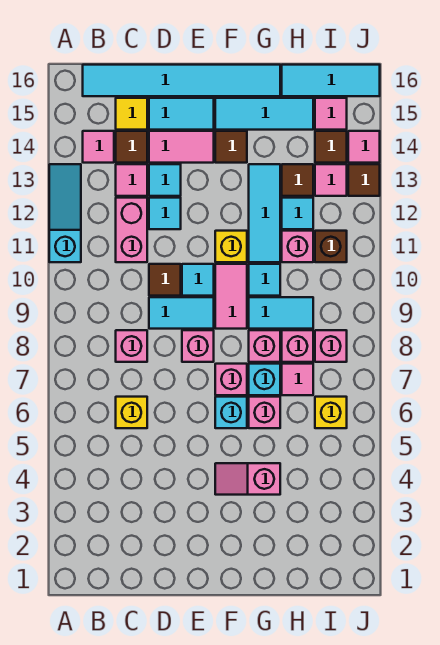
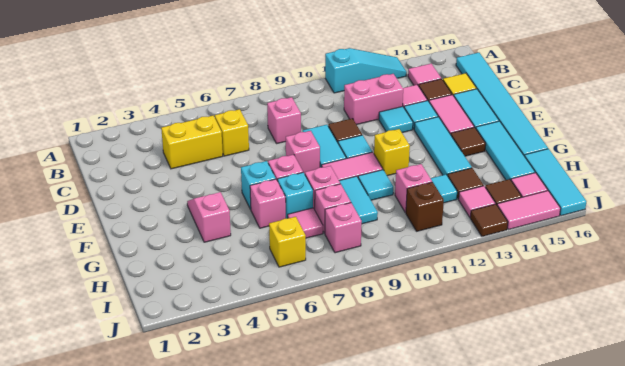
none -> yellow brick C4:C5 level 1
cyan tile G11:G13 level 1 -> cyan tile E13:G13 level 1
pink tile J14 level 1 -> pink tile J14:J15 level 1

